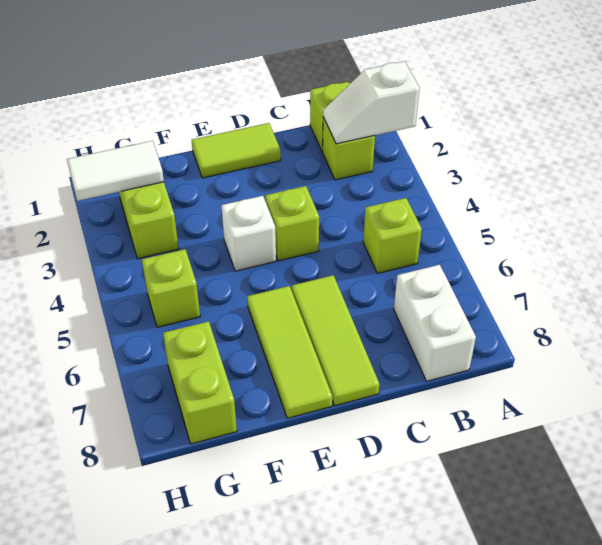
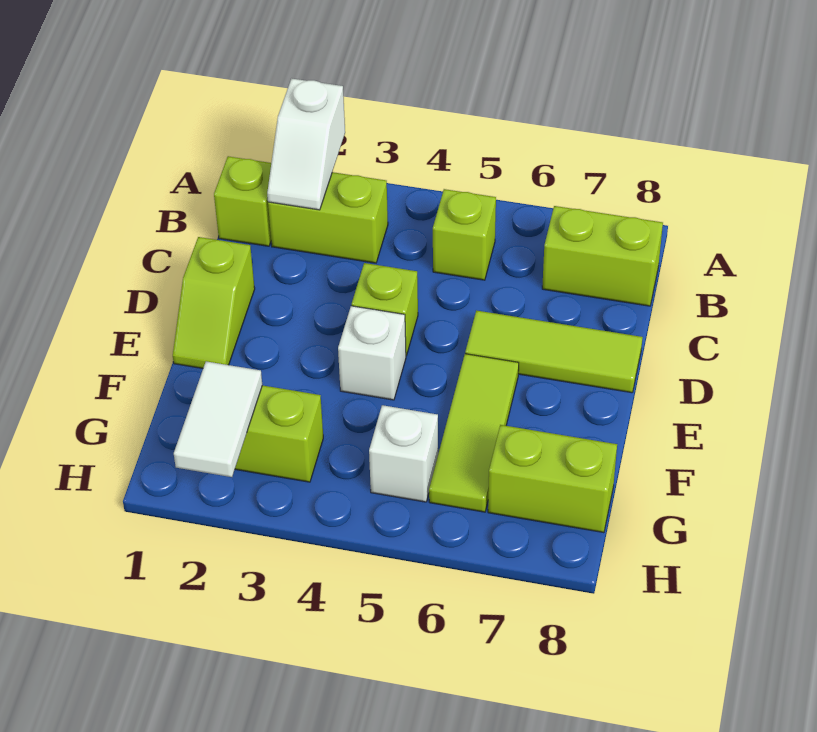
lime brick B2 level 1 -> lime brick B2:B3 level 1
white brick B7:B8 level 1 -> lime brick B7:B8 level 1
lime tile D1:E1 level 1 -> lime slope D1:E1 level 1 top D
lime tile E6:E8 level 1 -> lime tile E6:G6 level 1
lime brick G5 level 1 -> white brick G5 level 1

